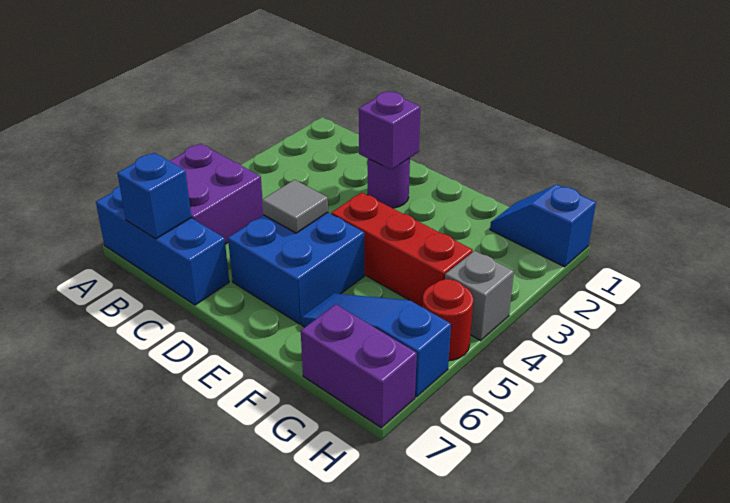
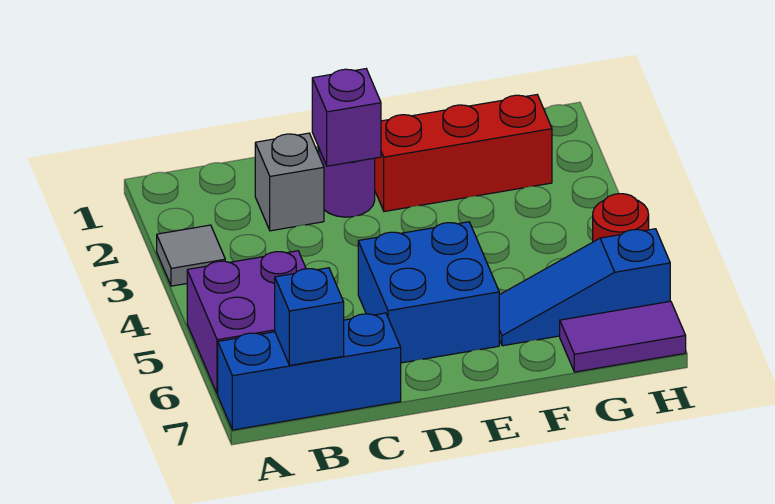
grey tile D5 level 2 -> grey tile A3 level 1
red brick E4:G4 level 1 -> red brick E2:G2 level 1
blue slope G1:H1 level 1 top H -> none
purple brick G7:H7 level 1 -> purple tile G7:H7 level 1
grey brick H4 level 1 -> grey brick C2 level 1

